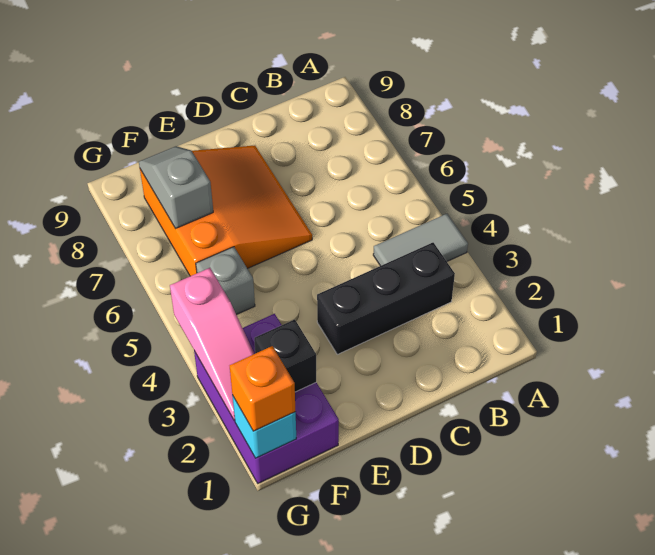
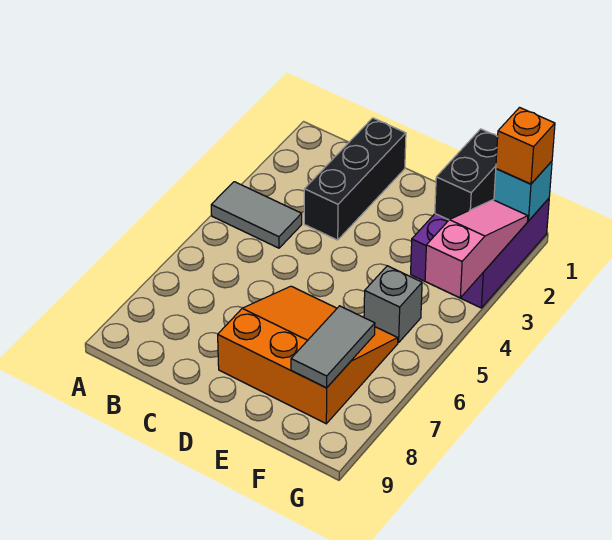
black brick B3:D3 level 1 -> black brick C1:C3 level 1
orange slope D6:F8 level 1 top F -> orange slope D6:F8 level 1 top 8
black brick F2 level 2 -> black brick F1:F2 level 2
grey slope F7:F8 level 2 top 7 -> grey tile F7:F8 level 2

